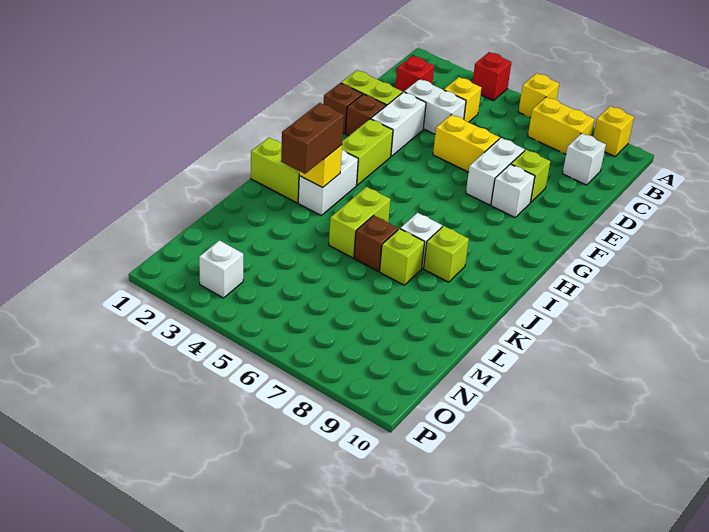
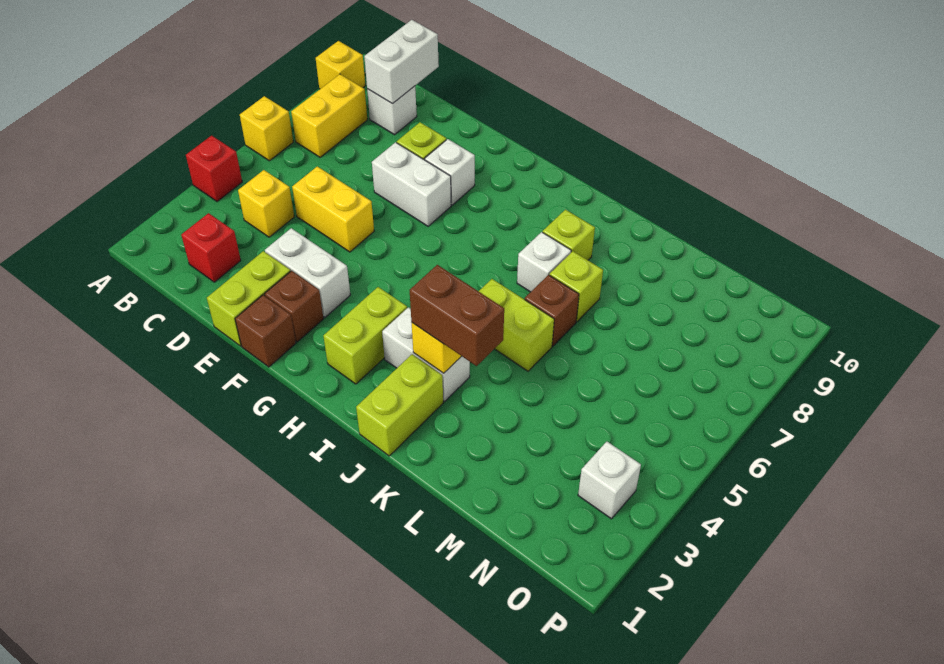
white brick D3:D4 level 1 -> white brick C9:C10 level 2
yellow brick E5:E6 level 1 -> yellow brick D5:E5 level 1
lime brick G3:H3 level 1 -> lime brick H2:H3 level 1

